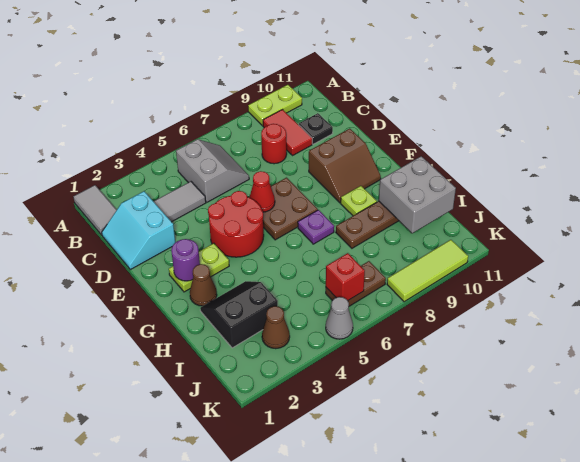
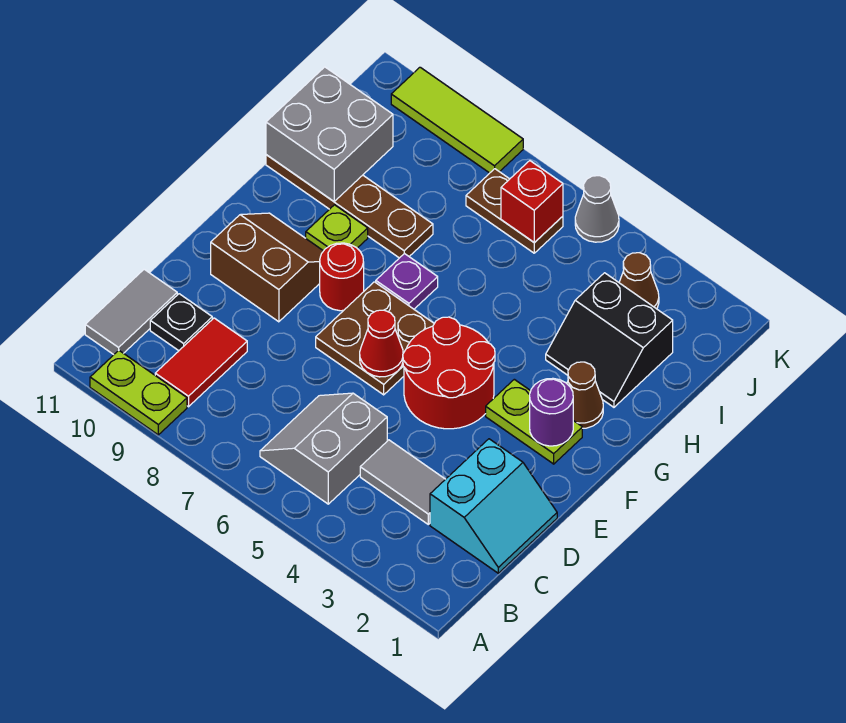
grey tile A1:B1 level 1 -> grey tile B11:C11 level 1
red round brick C8 level 1 -> red round brick F8 level 1

